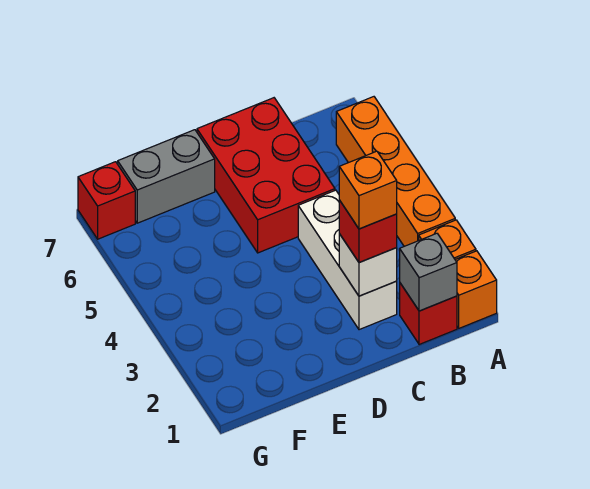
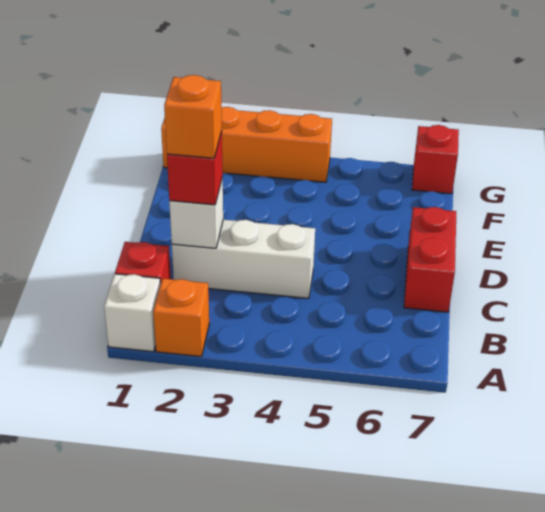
orange brick A1 level 1 -> white brick A1 level 1
orange brick A3:A6 level 1 -> orange brick G1:G4 level 1
grey brick B1 level 2 -> none
red brick C5:D7 level 1 -> red brick C7:D7 level 1
grey brick E7:F7 level 1 -> none

